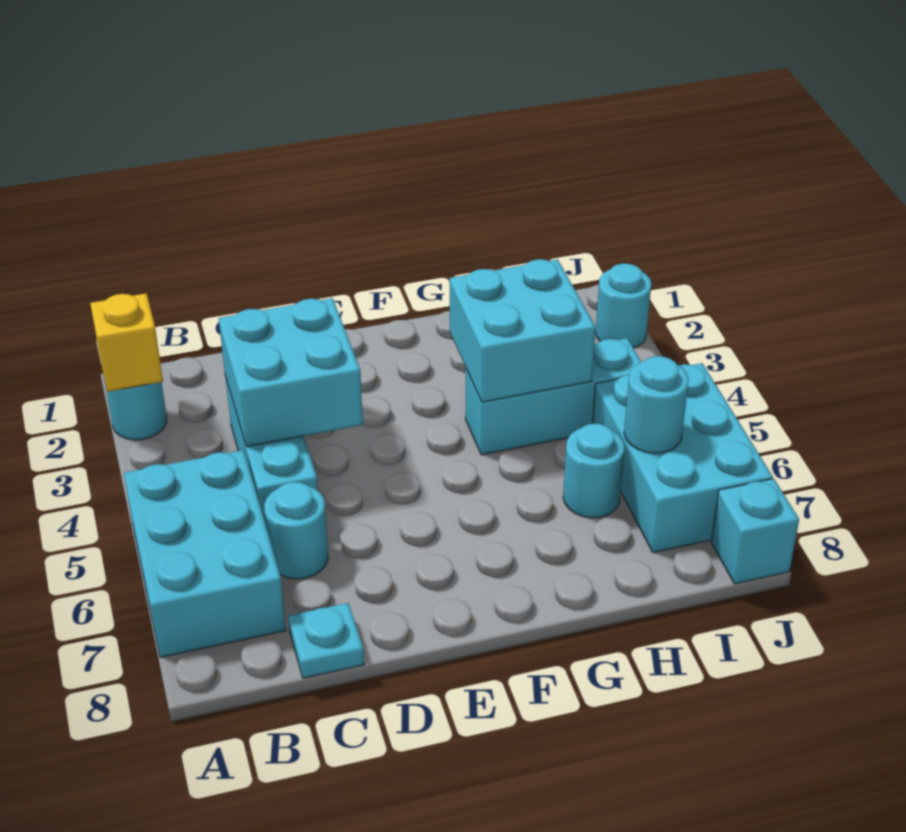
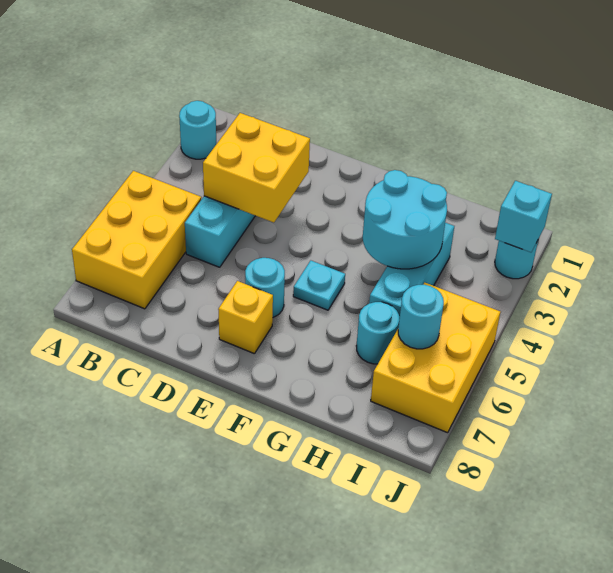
yellow brick A2 level 2 -> yellow brick E7 level 1
cyan brick A5:B7 level 1 -> yellow brick A5:B7 level 1
cyan brick C3:D4 level 2 -> yellow brick C3:D4 level 2
cyan round brick C6 level 1 -> cyan round brick E6 level 1
cyan plate C8 level 1 -> cyan plate F5 level 1
cyan brick G3:H4 level 2 -> cyan round brick G3:H4 level 2
cyan brick G4:I4 level 1 -> cyan brick H3:H5 level 1
cyan brick I5:J7 level 1 -> yellow brick I5:J7 level 1
cyan brick J8 level 1 -> cyan brick J2 level 2

